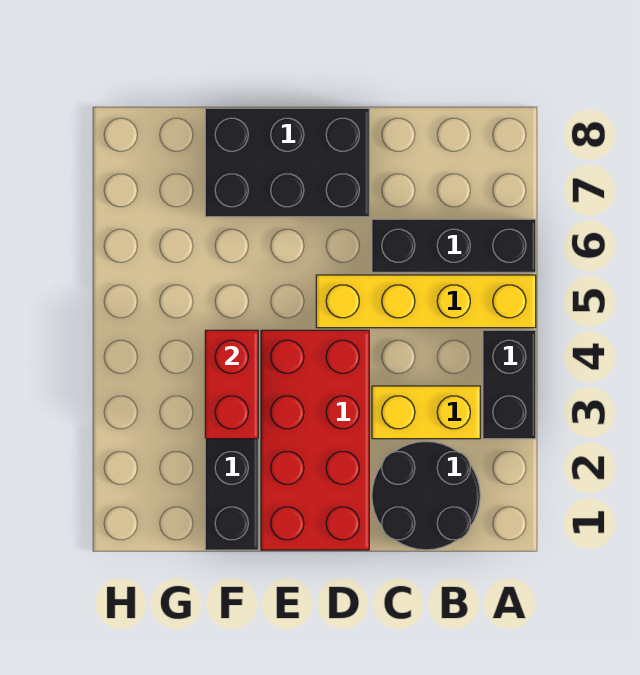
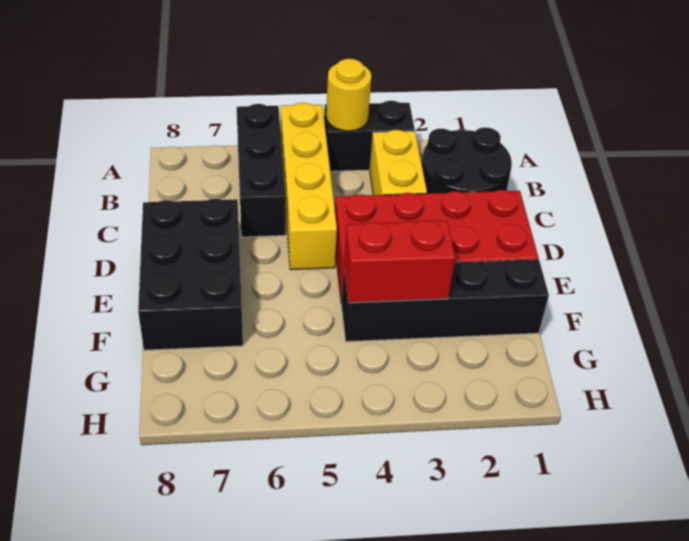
none -> yellow round brick A4 level 2

